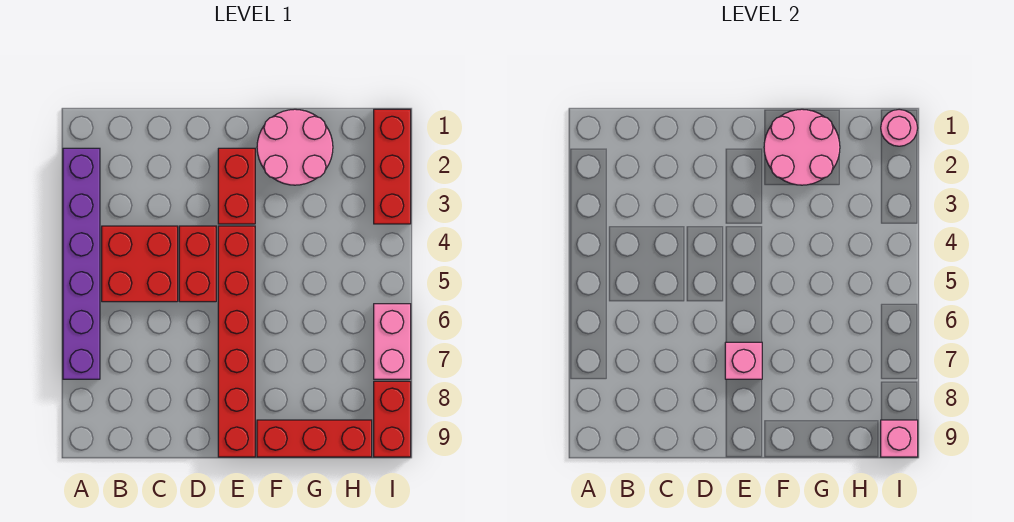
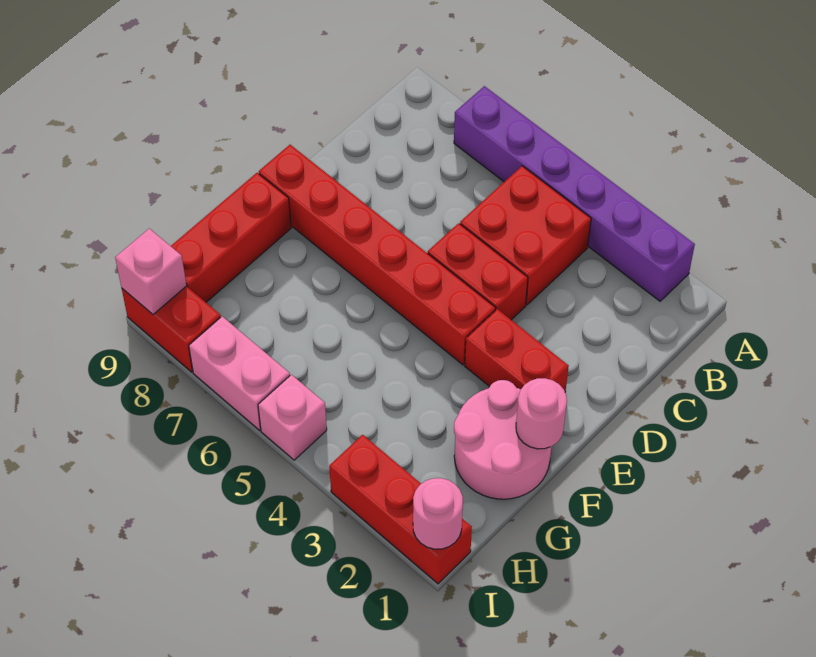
pink brick E7 level 2 -> pink brick I5 level 1
pink round brick F1:G2 level 2 -> pink round brick F1 level 2

